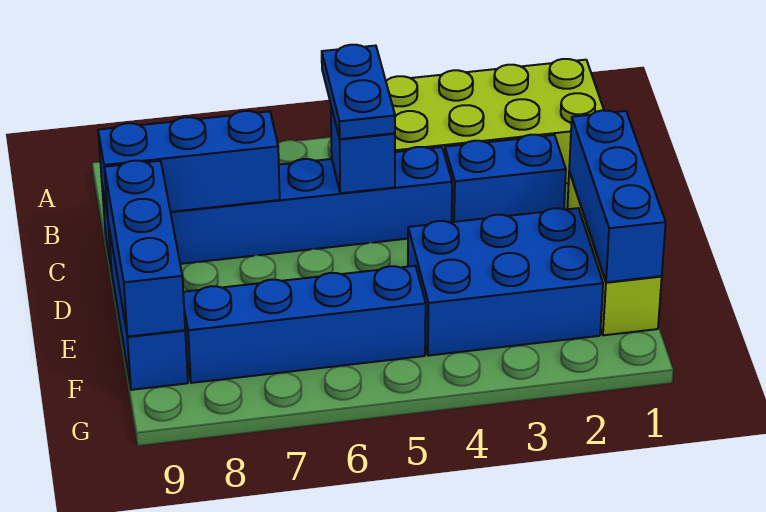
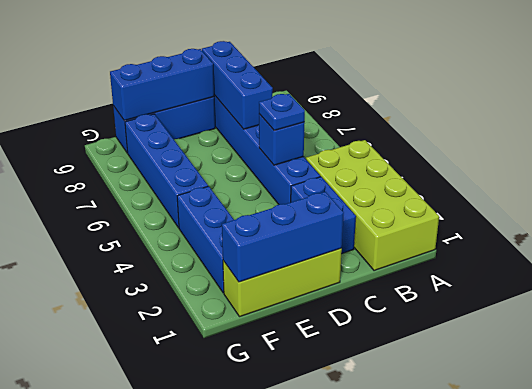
blue plate B5:C5 level 3 -> blue plate C5 level 3
blue brick E2:F4 level 1 -> blue brick F2:F4 level 1

